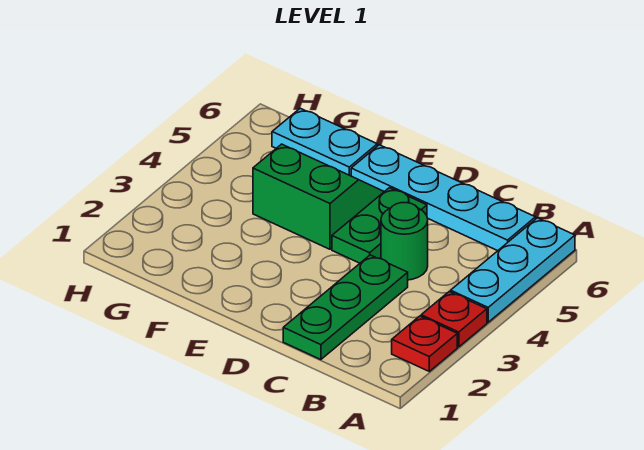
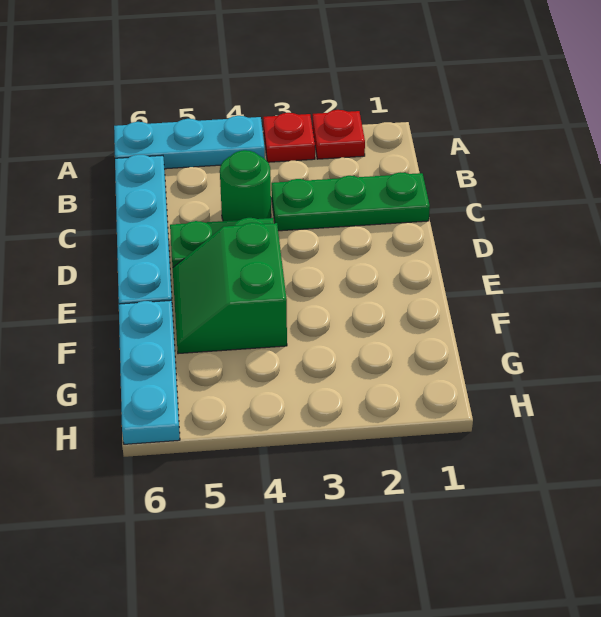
cyan plate F6:G6 level 1 -> cyan plate F6:H6 level 1

